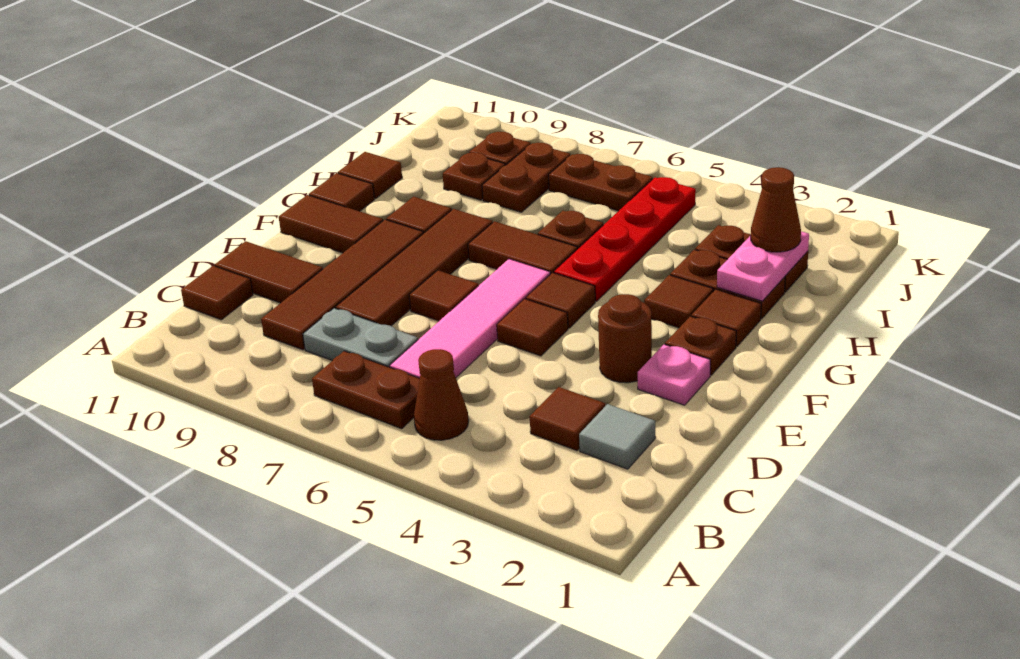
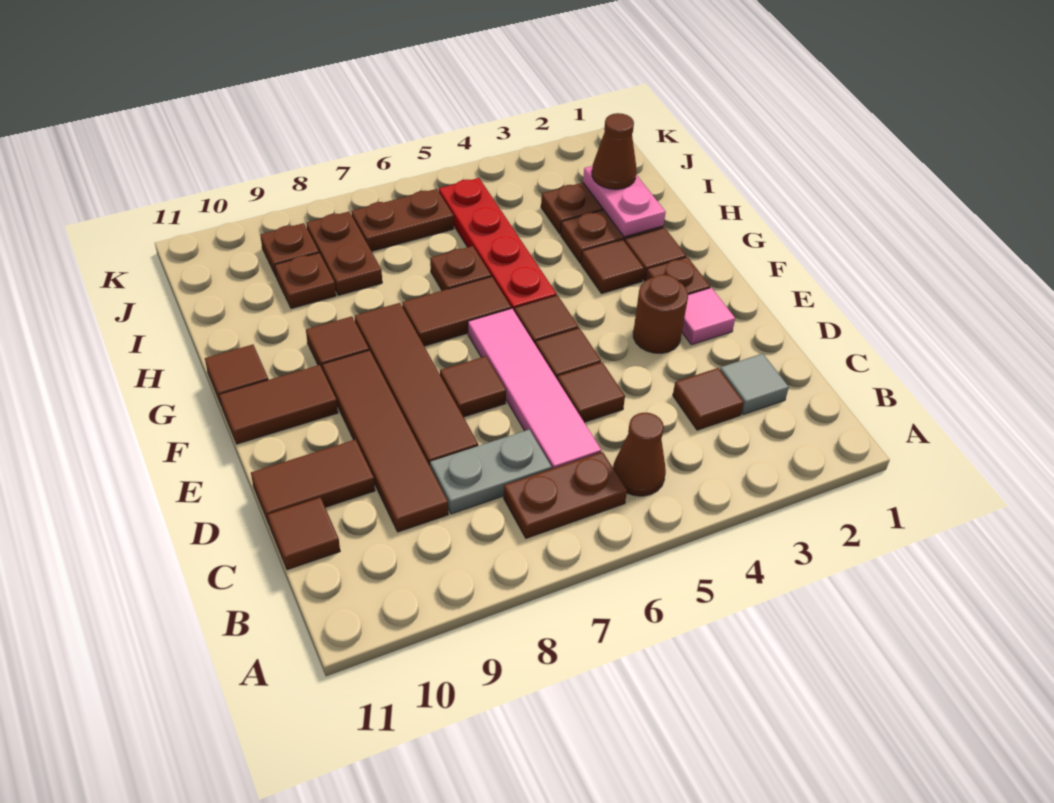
pink plate E2 level 1 -> pink tile E2 level 1
brown tile H11 level 1 -> brown tile D5 level 1

